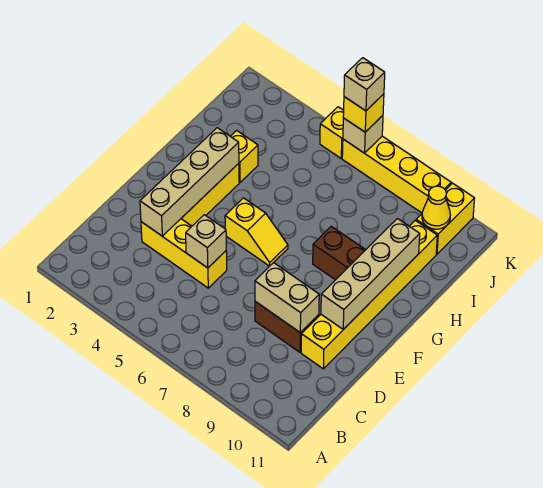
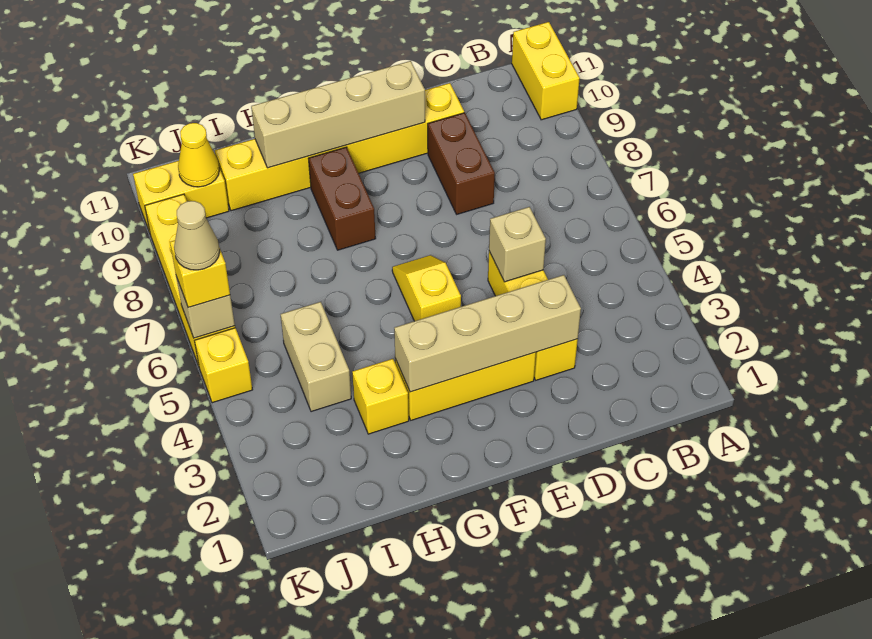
none -> yellow brick A10:A11 level 1
tan brick D8:D9 level 2 -> tan brick I4:I5 level 1
tan brick K6 level 4 -> tan cone K6 level 4

